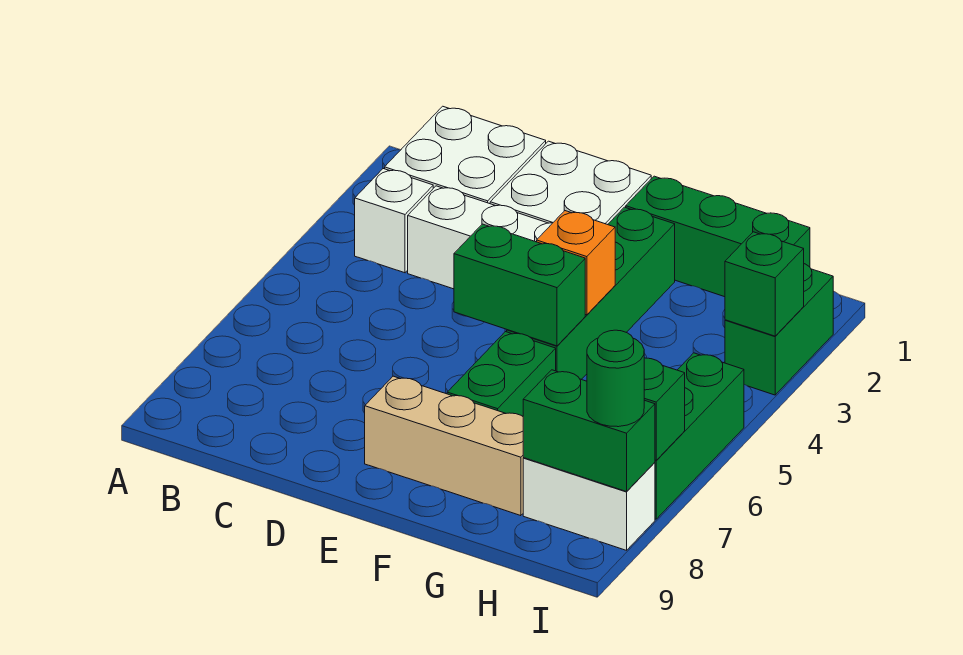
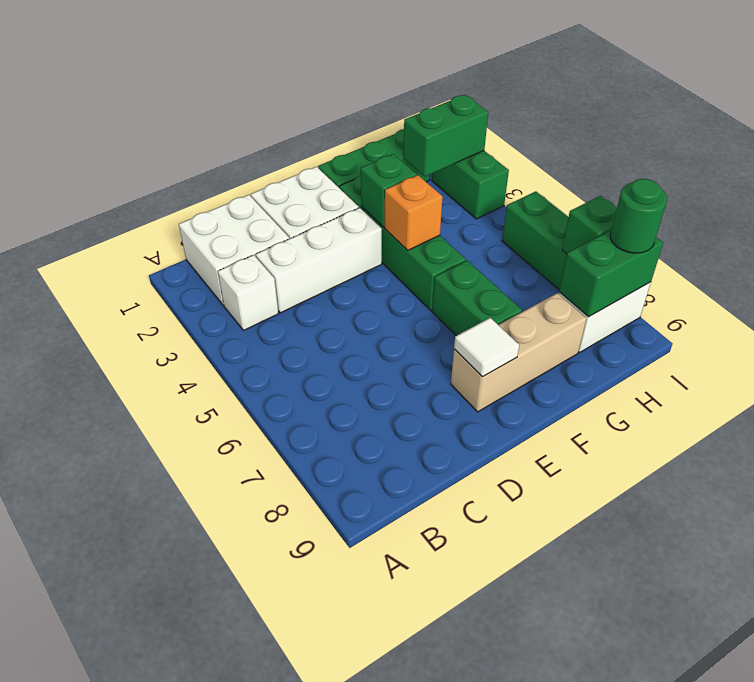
green brick E5:F5 level 2 -> green brick H2:I2 level 2
none -> white tile E8 level 2
green brick I3 level 2 -> green brick F3 level 2

